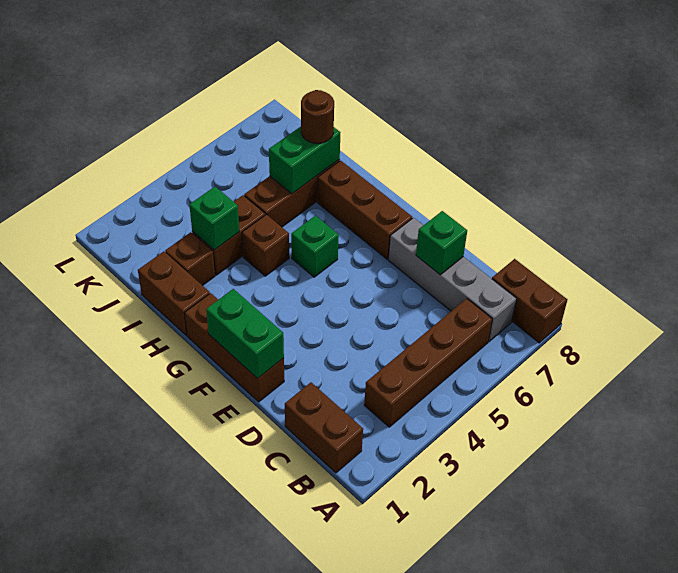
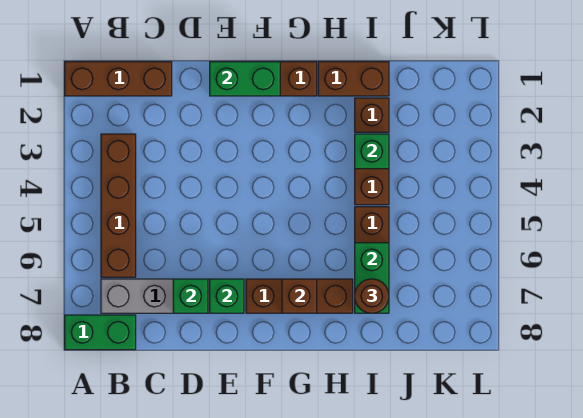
brown brick A8:B8 level 1 -> green brick A8:B8 level 1
brown brick B1:C1 level 1 -> brown brick A1:C1 level 1
green brick G5 level 1 -> green brick E7 level 2
brown brick H4 level 1 -> brown brick G7 level 2

